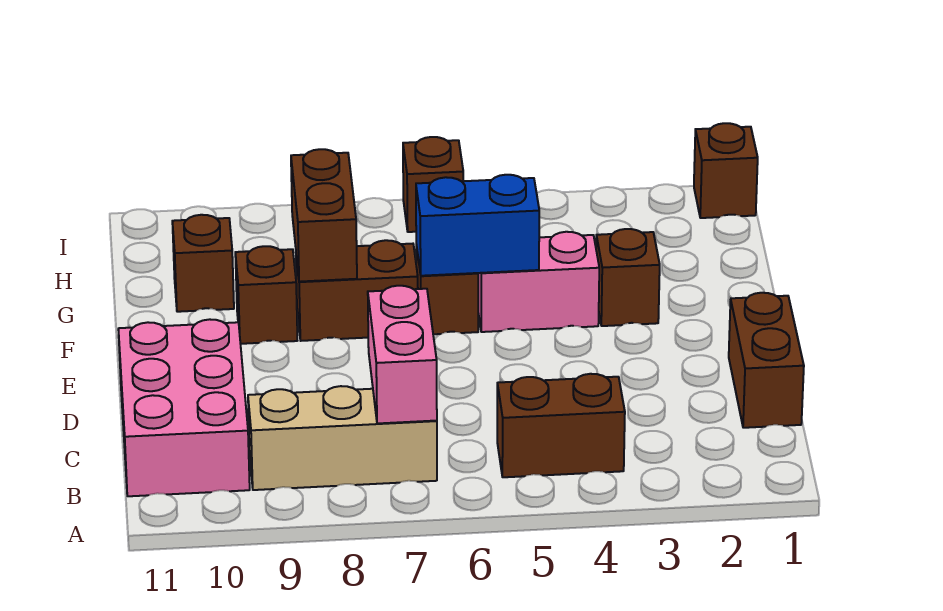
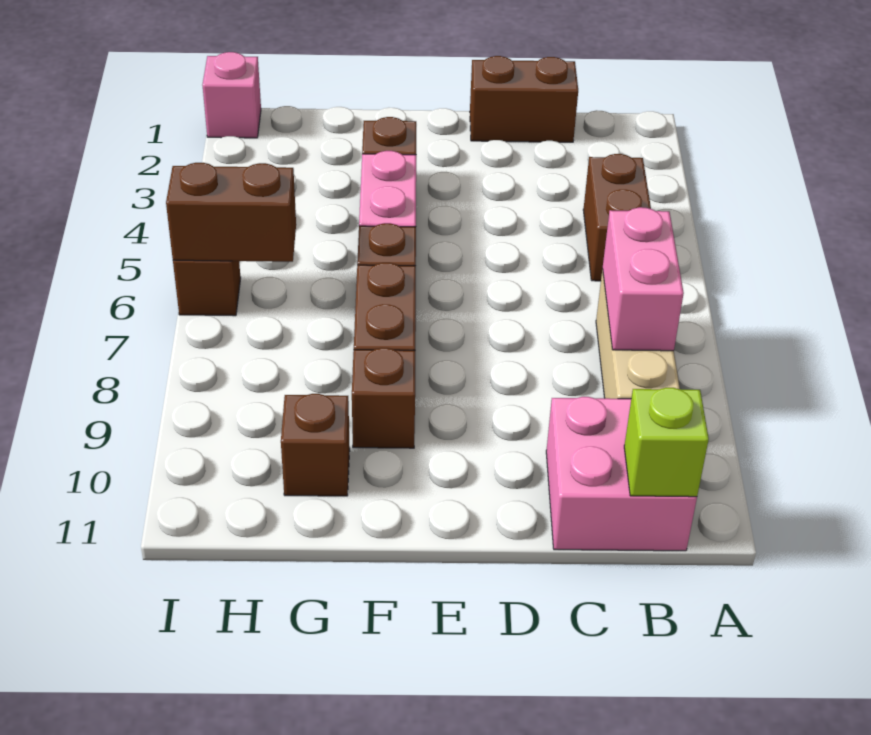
pink brick B7:C7 level 2 -> pink brick B7:B8 level 2
pink brick B10:D11 level 1 -> pink brick B10:C11 level 1
none -> lime brick B11 level 2
blue brick F5:F6 level 2 -> none
brown brick F8:G8 level 2 -> brown brick H6:I6 level 2
brown brick I1 level 1 -> pink brick I1 level 1

